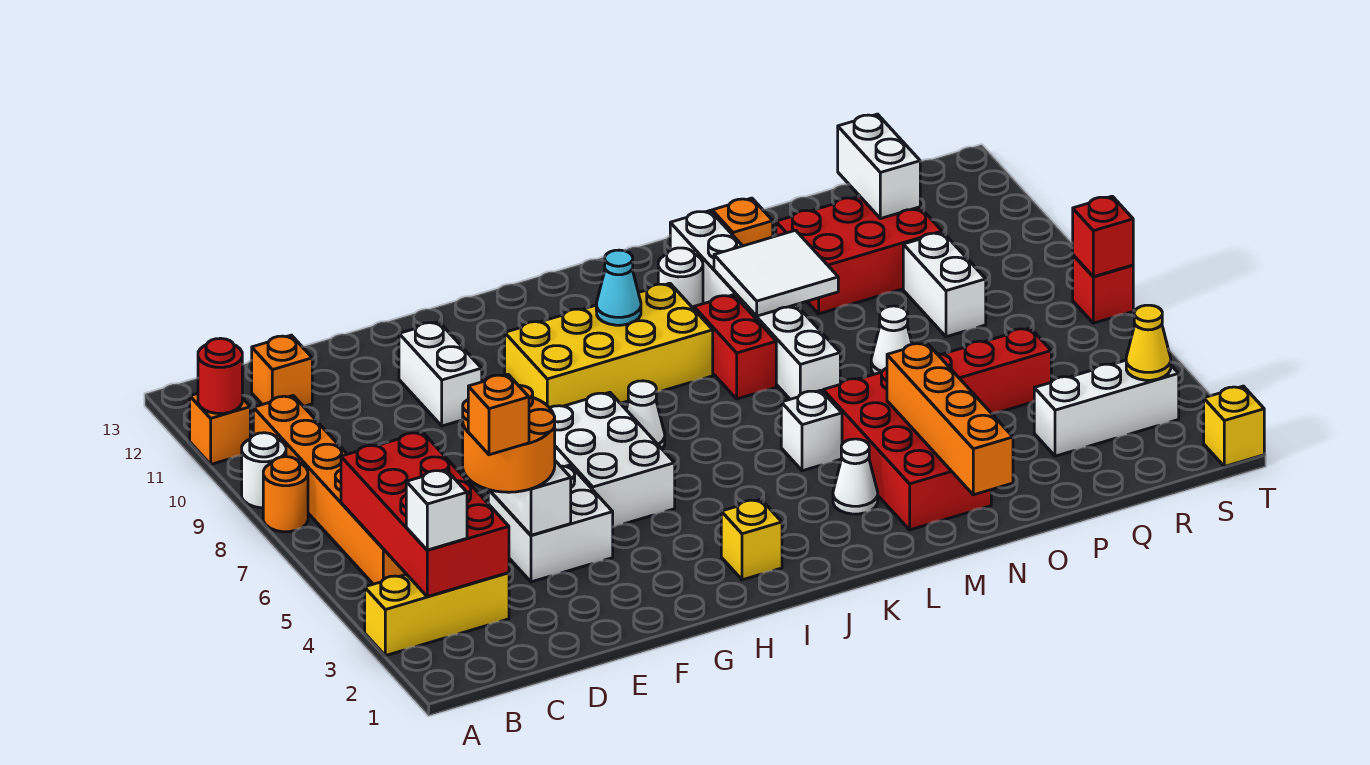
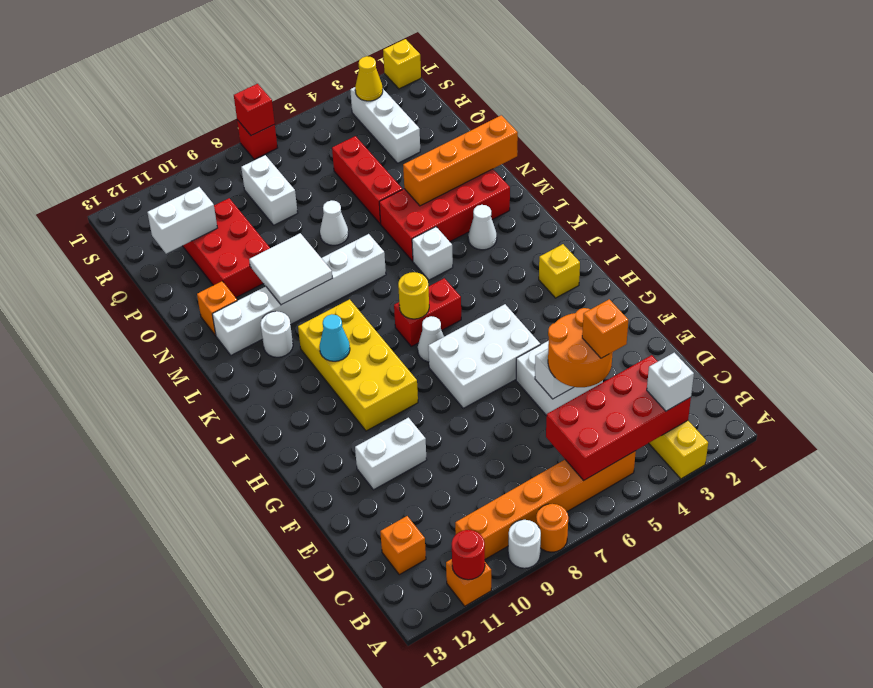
none -> yellow round brick J7 level 2
red brick L8:L9 level 1 -> red brick J6:J7 level 1
white brick Q8:Q9 level 1 -> white brick Q8:R8 level 1

